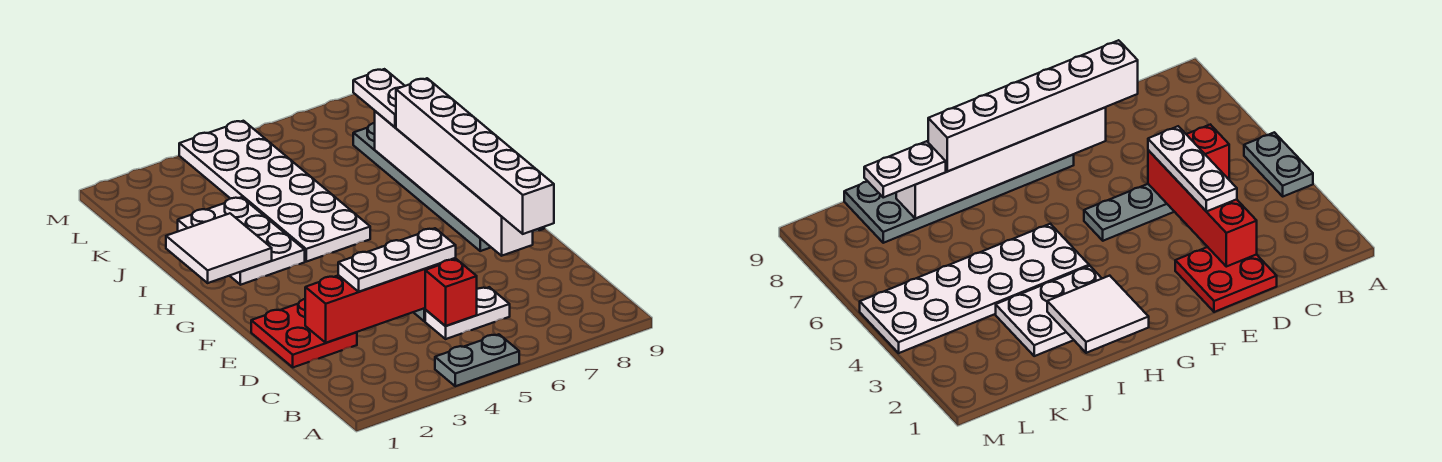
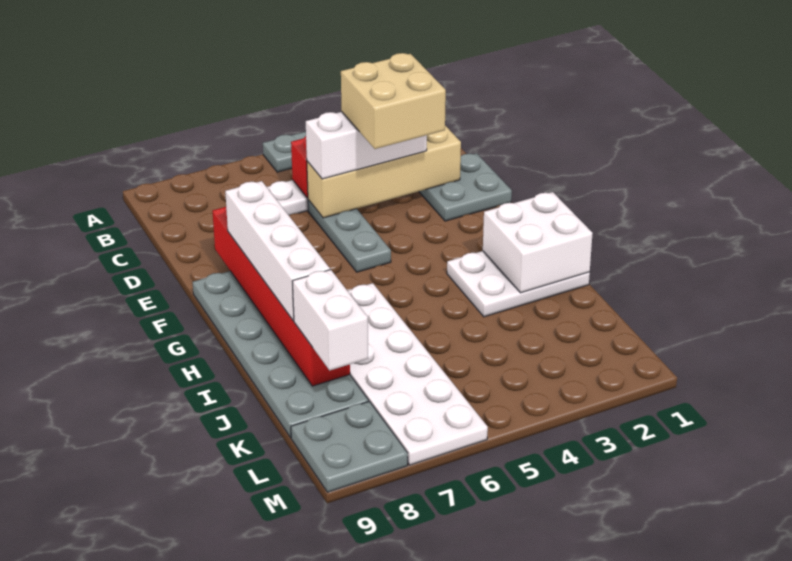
red plate D1:E2 level 1 -> grey plate D1:E2 level 1
red brick D2:D5 level 2 -> tan brick D2:D5 level 2
white plate D3:D5 level 3 -> white brick D3:D5 level 3
none -> tan brick D3:E4 level 4
white brick D8:I8 level 3 -> white brick F8:I8 level 3
white brick E8:J8 level 2 -> red brick E8:J8 level 2
white tile H1:I2 level 2 -> white brick H1:I2 level 2
white plate H2:J3 level 1 -> white plate H1:I3 level 1
white plate H4:M5 level 1 -> white plate H6:M7 level 1
white plate J8:K8 level 3 -> white brick J8:K8 level 3
none -> grey plate L8:M9 level 1

